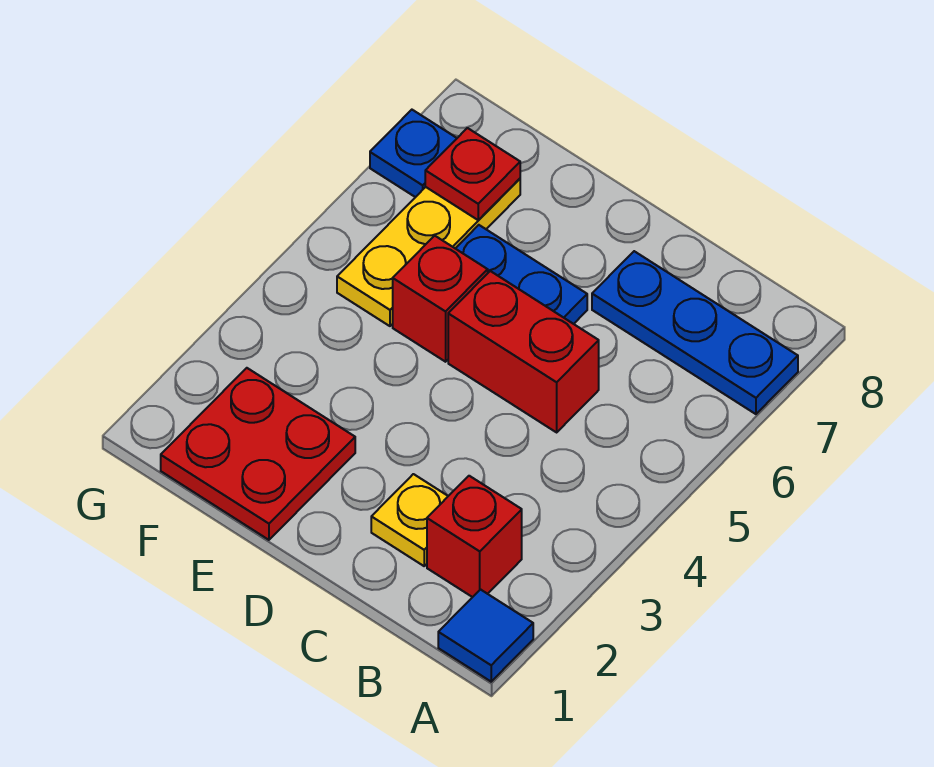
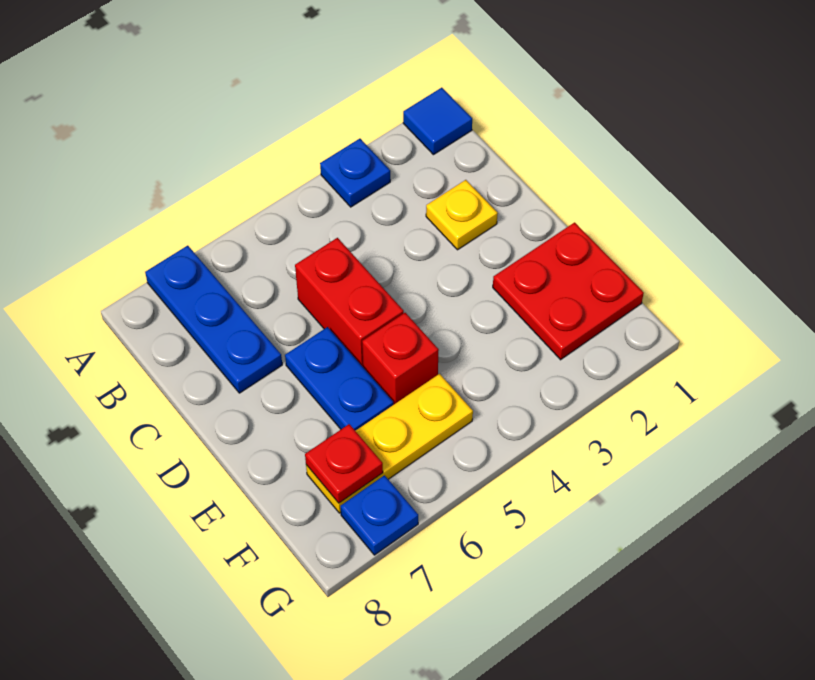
none -> blue plate A3 level 1
red brick B2 level 1 -> none

